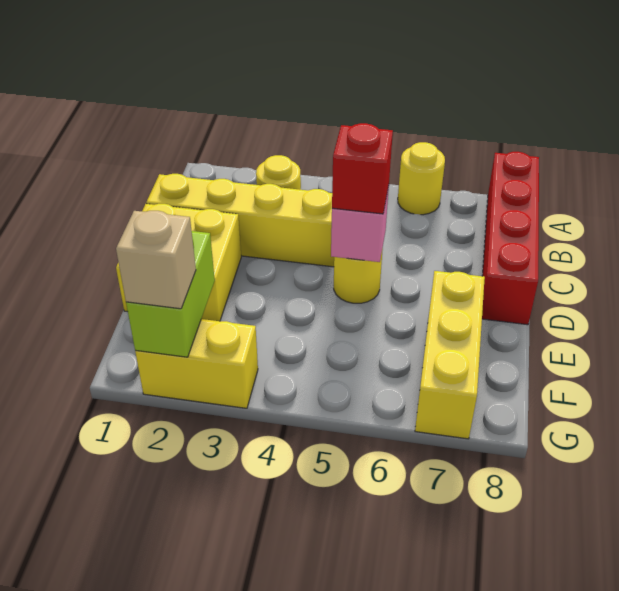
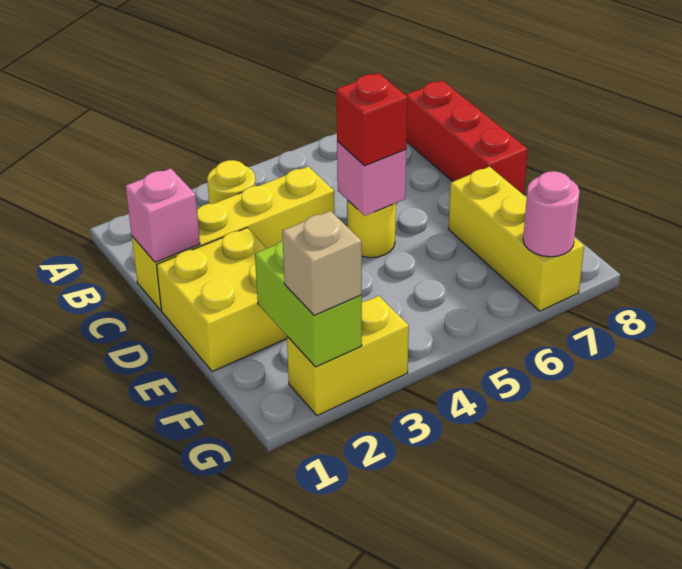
yellow round brick A6 level 1 -> none
red brick A8:D8 level 1 -> red brick B8:D8 level 1
none -> pink brick C1 level 2
none -> pink round brick G7 level 2

